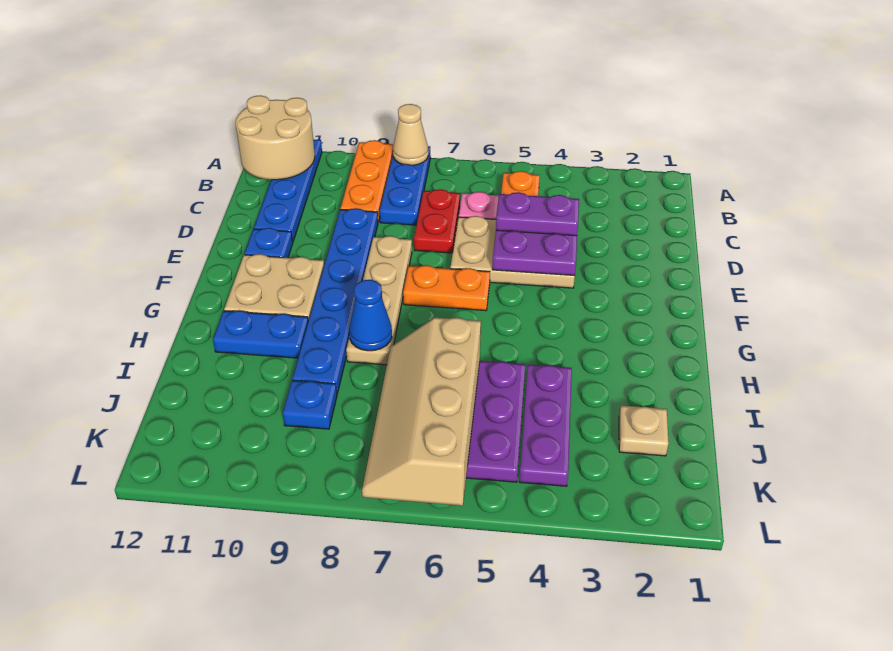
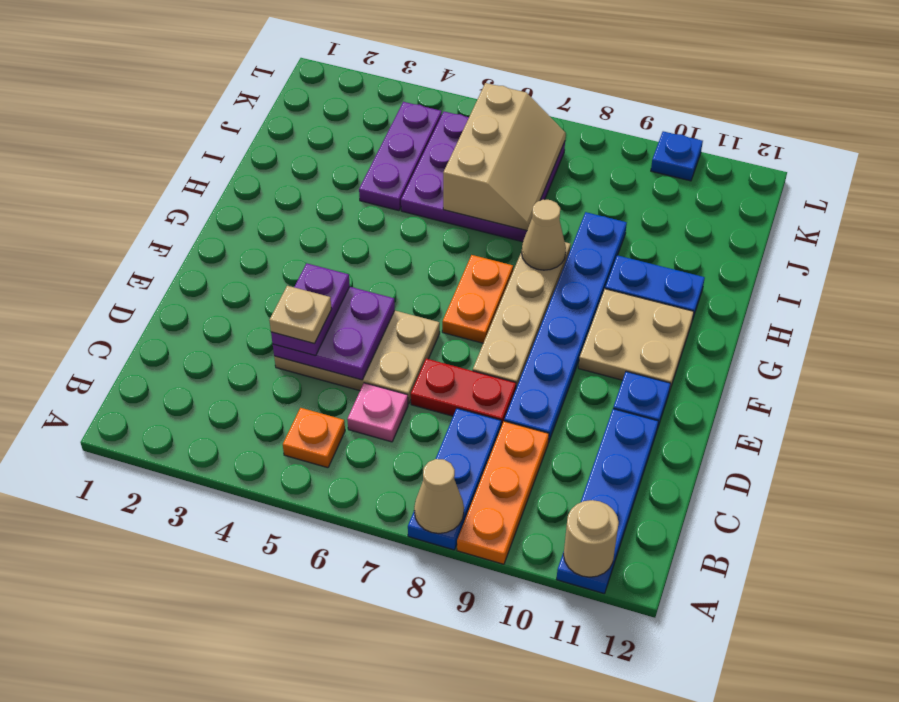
tan round brick A11:B12 level 2 -> tan round brick A11 level 2
red plate C7:D7 level 1 -> red plate D7:D8 level 1
purple plate D4:D5 level 3 -> purple plate D4:E4 level 3
orange plate F6:F7 level 1 -> orange plate F7:G7 level 1
blue cone H8 level 2 -> tan cone H8 level 2
tan slope I6:L7 level 2 top 6 -> tan slope I6:K7 level 2 top 6
tan plate J2 level 1 -> tan plate D4 level 4
blue plate J9 level 1 -> blue plate L10 level 1

